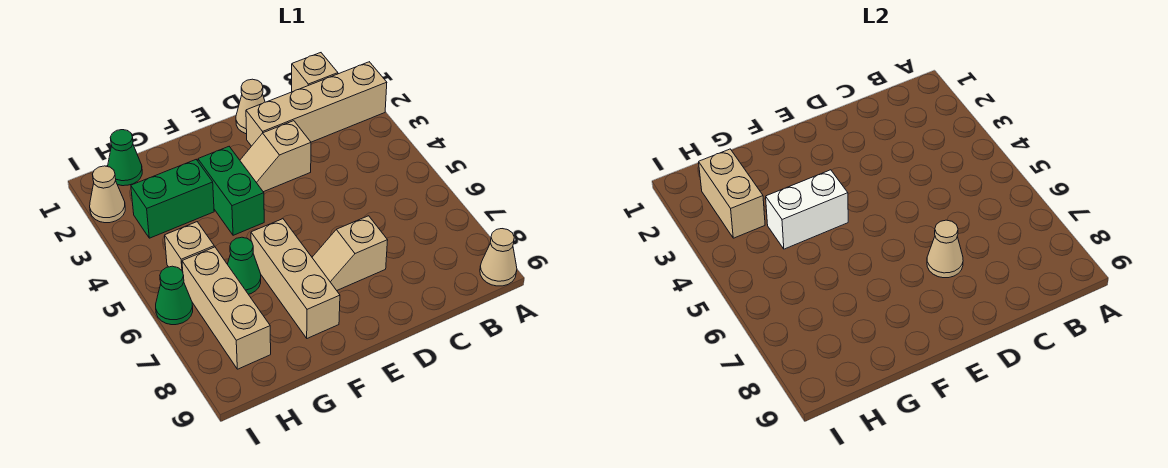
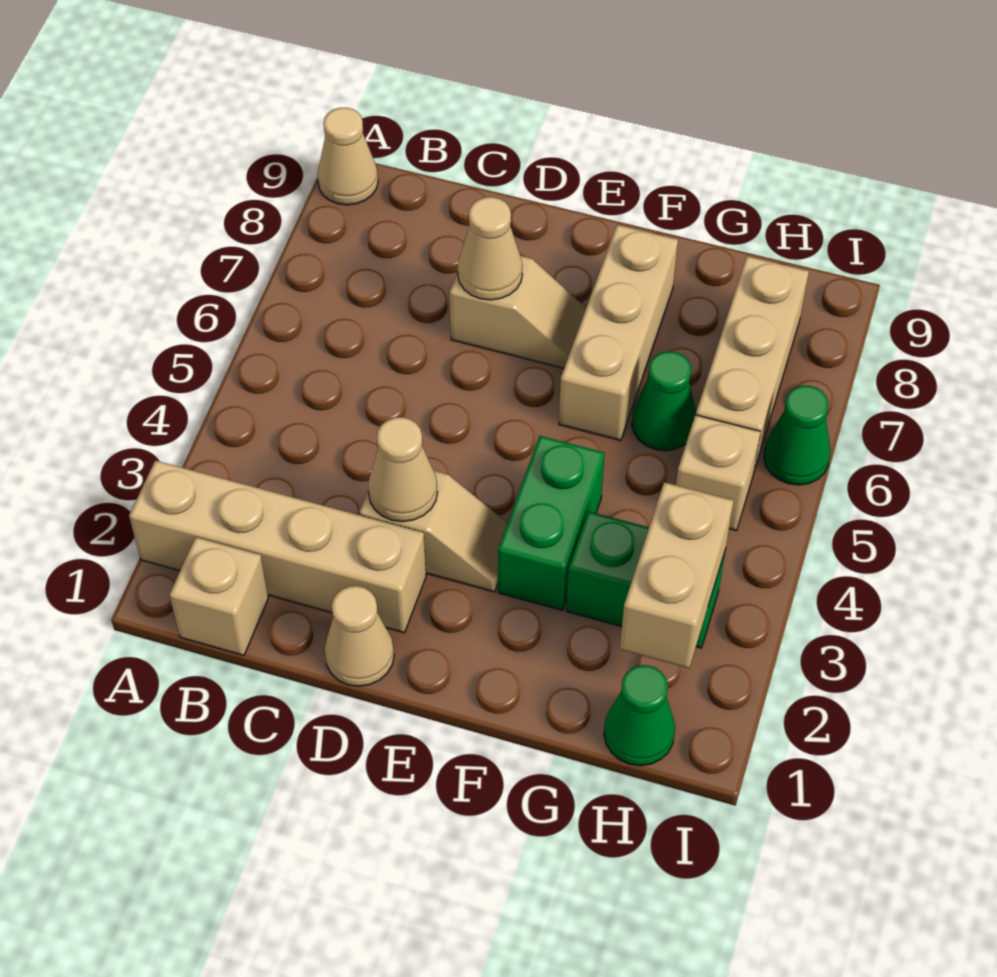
white brick F4:G4 level 2 -> none
tan cone I2 level 1 -> tan cone D3 level 2

